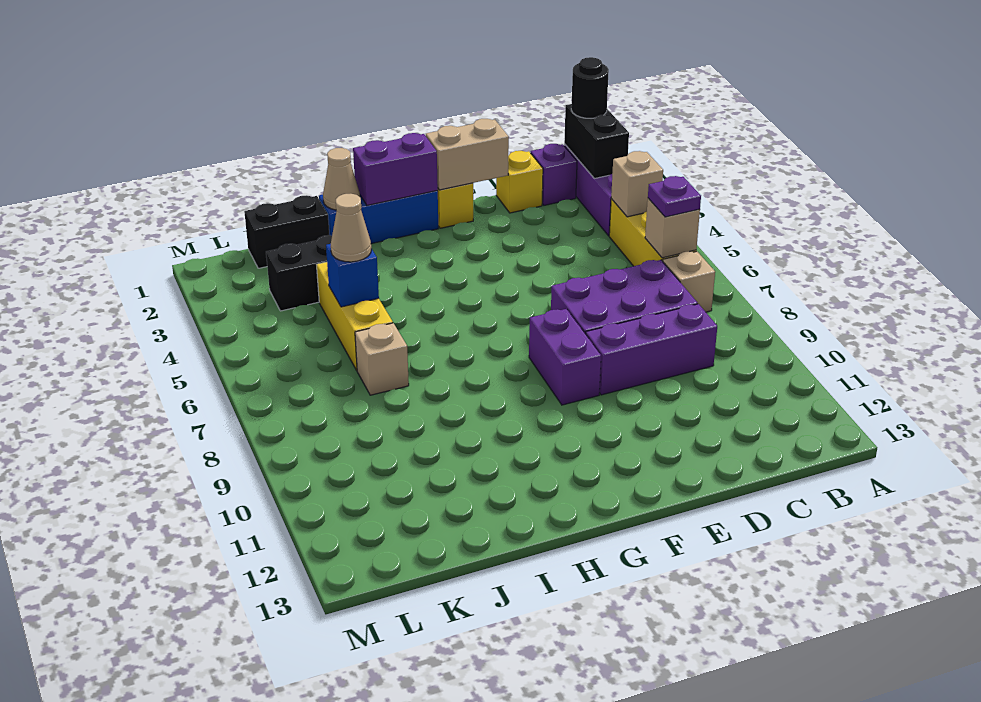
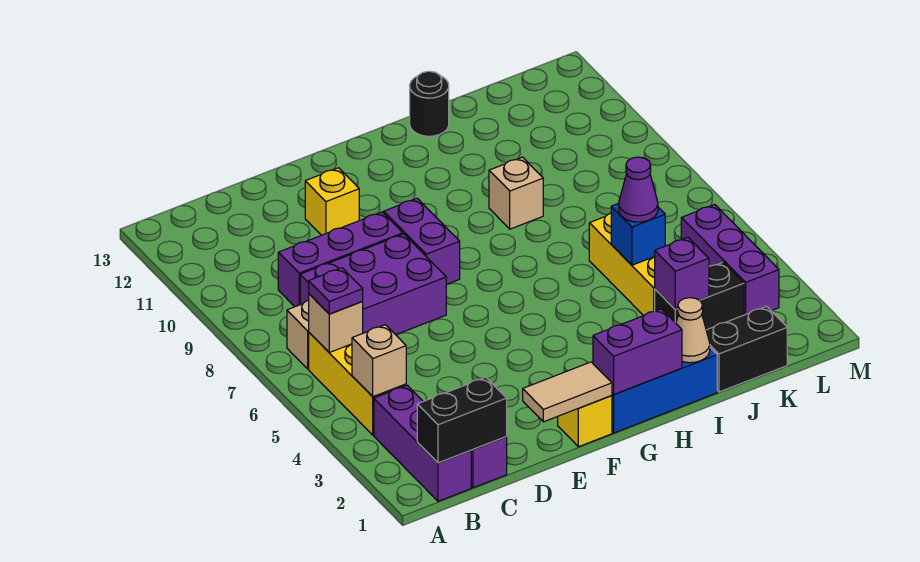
black brick B1:B2 level 2 -> black brick B1:C1 level 2
black round brick B1 level 3 -> black round brick I13 level 1
yellow brick D1 level 1 -> yellow brick E11 level 1
tan brick E1:F1 level 2 -> tan tile E1:F1 level 2
none -> purple brick J3 level 2
tan cone J5 level 3 -> purple cone J5 level 3
tan brick J7 level 1 -> tan brick I9 level 1
none -> purple brick L3:L5 level 1

